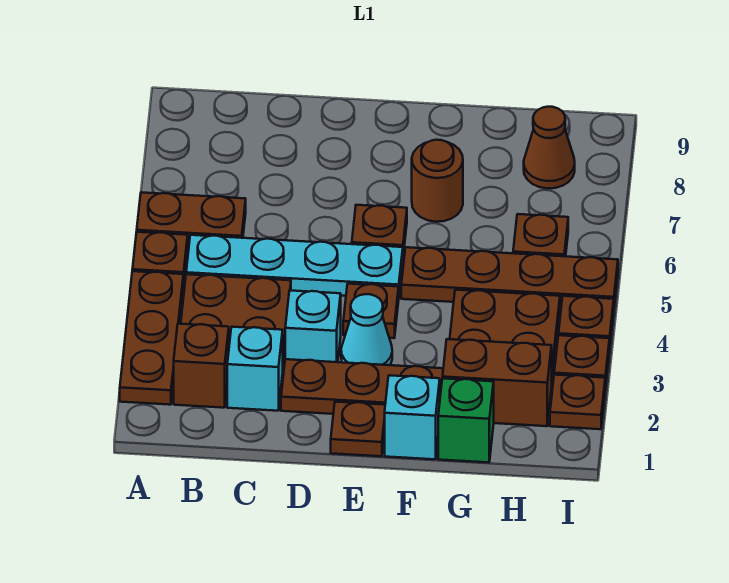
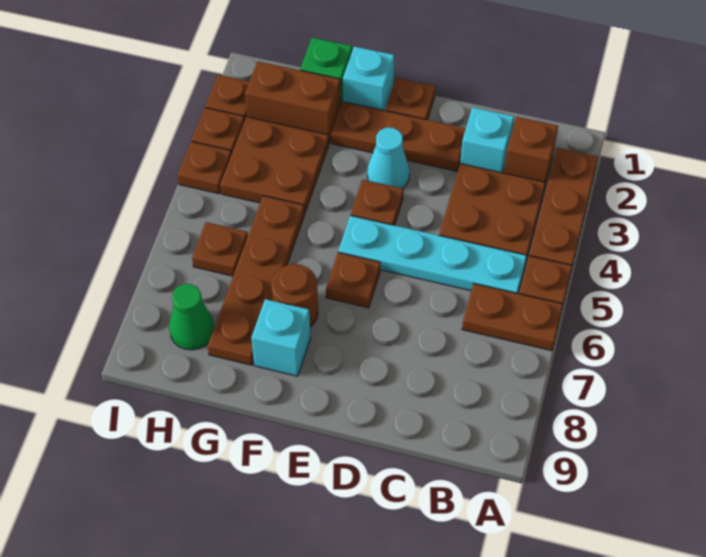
cyan brick D3 level 1 -> cyan brick F8 level 1
brown plate F5:I5 level 1 -> brown plate G5:G8 level 1
brown cone H8 level 1 -> green cone H8 level 1

